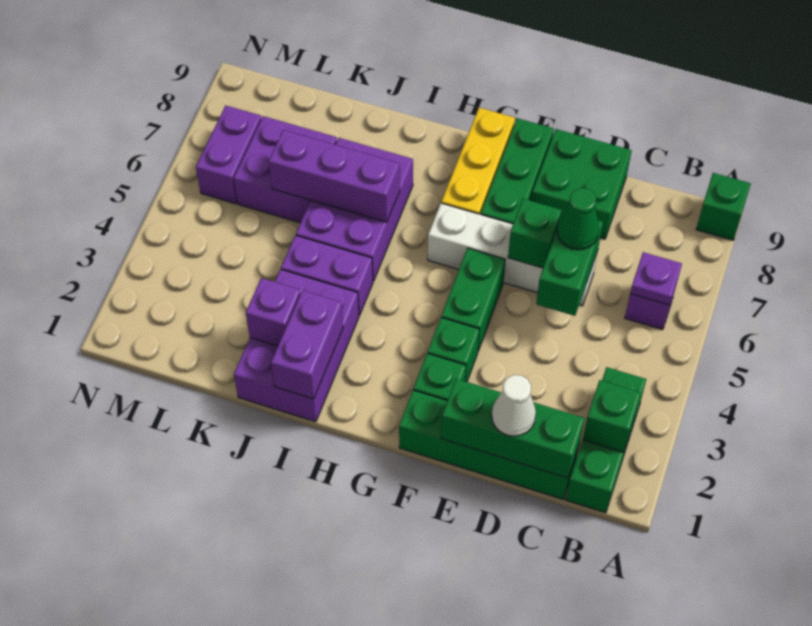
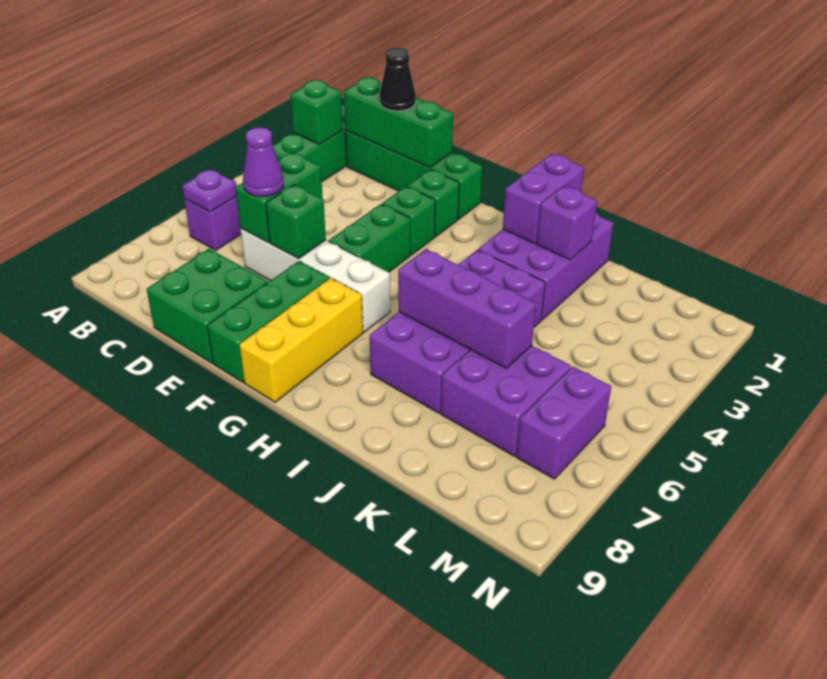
green brick A9 level 1 -> none
white cone D1 level 3 -> black cone D1 level 3
green cone D6 level 3 -> purple cone D6 level 3

